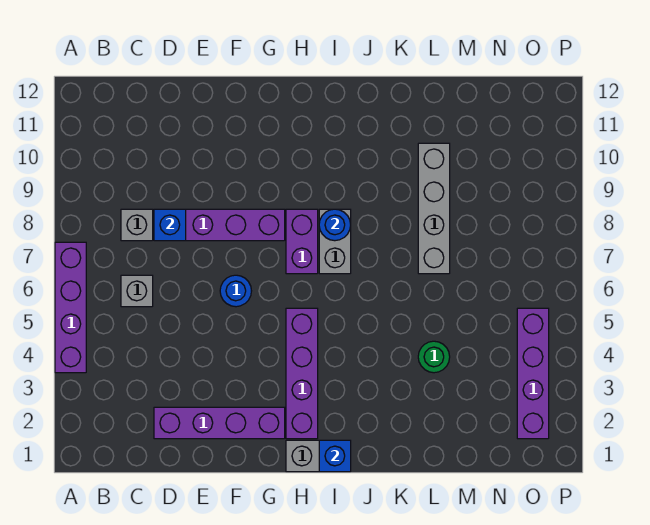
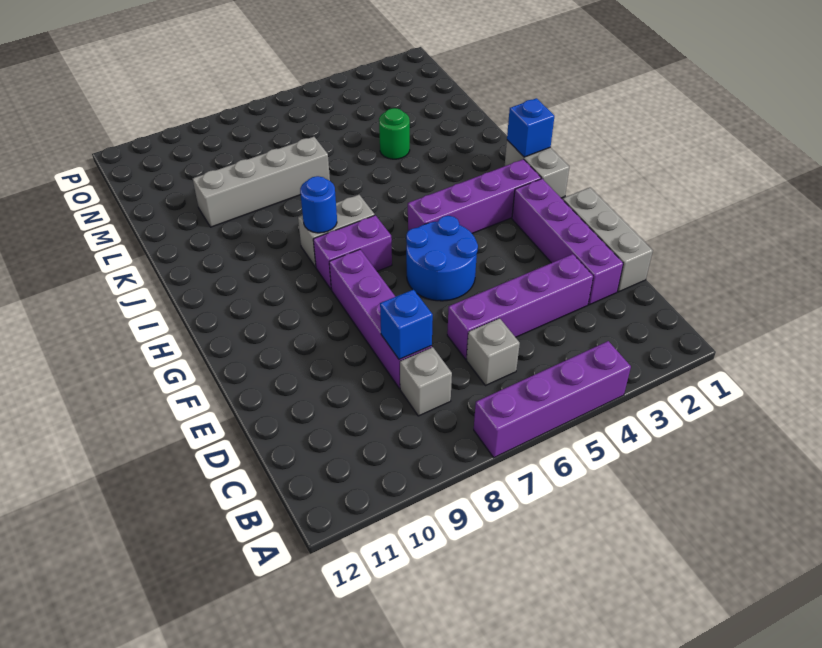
none -> grey brick D1:F1 level 1
blue round brick F6 level 1 -> blue round brick F5:G6 level 1
purple brick O2:O5 level 1 -> purple brick D3:D6 level 1

